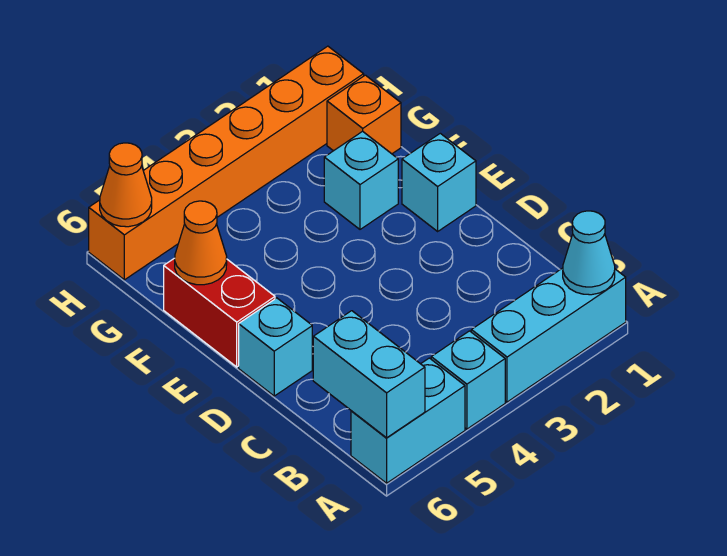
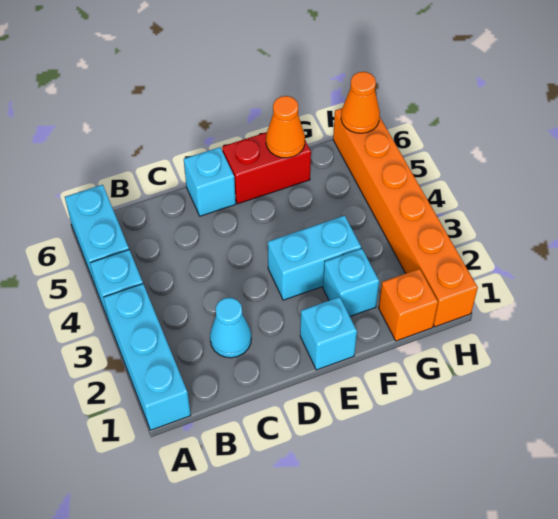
cyan cone A1 level 2 -> cyan cone C2 level 1
cyan brick A6:B6 level 2 -> cyan brick E3:F3 level 1

